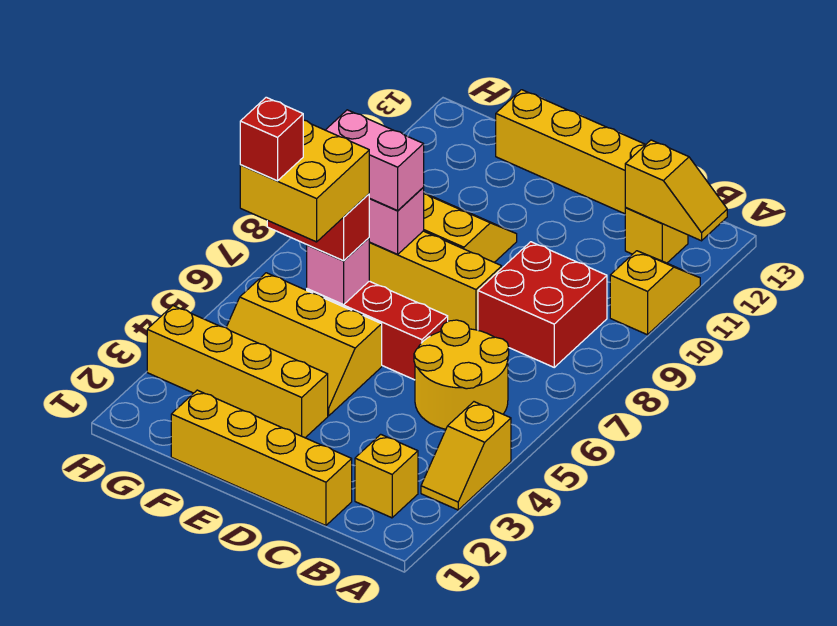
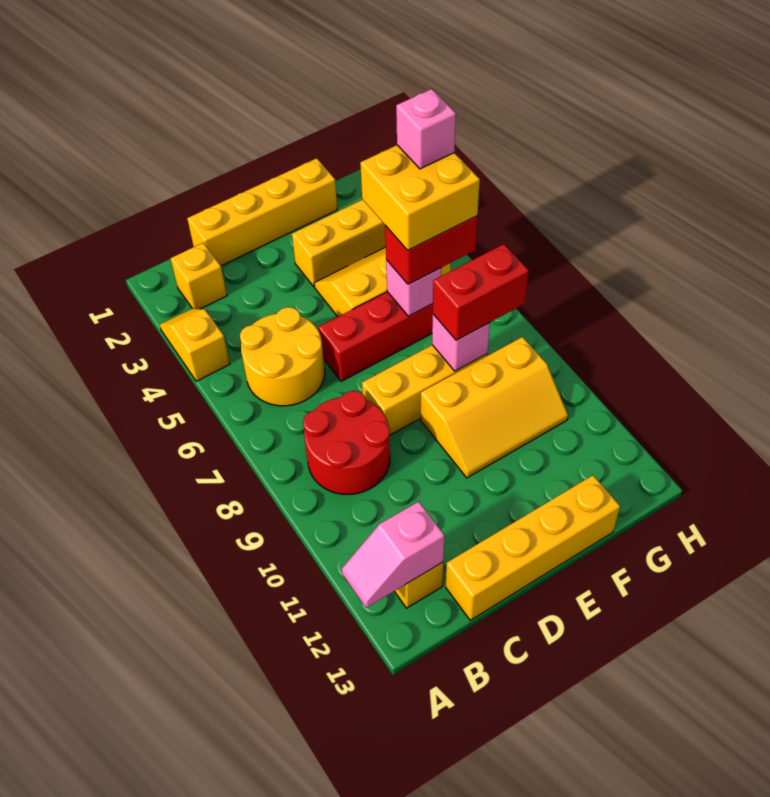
yellow slope A10:A11 level 1 top 10 -> none
yellow slope A12:B12 level 2 top B -> pink slope A12:B12 level 2 top B
red brick B8:C9 level 1 -> red round brick B8:C9 level 1
pink brick F8:G8 level 3 -> red brick F8:G8 level 3
red brick G5 level 5 -> pink brick G5 level 5

